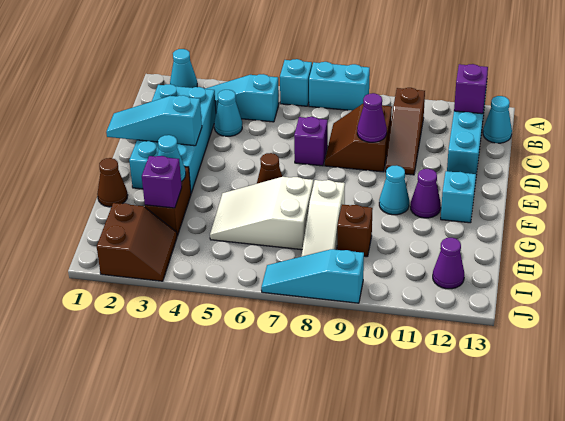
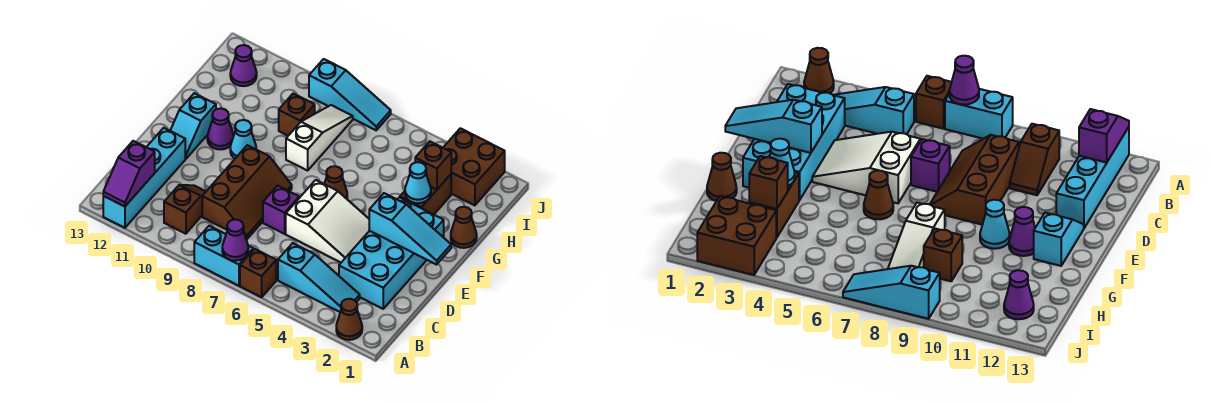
cyan cone A2 level 1 -> brown cone A2 level 1
cyan brick A6 level 1 -> brown brick A6 level 1
brown slope B10:D10 level 1 top B -> brown slope B10:C10 level 1 top B
cyan cone B13 level 1 -> none
cyan cone C4 level 1 -> none
brown slope C8:D9 level 1 top 9 -> brown slope C8:E9 level 1 top 9
purple cone D9 level 2 -> purple cone A7 level 2
white slope G5:H7 level 1 top 7 -> white slope D4:E6 level 1 top 6
purple brick H3 level 2 -> brown brick H3 level 2
brown slope I2:J3 level 1 top 2 -> brown brick I2:J3 level 1

